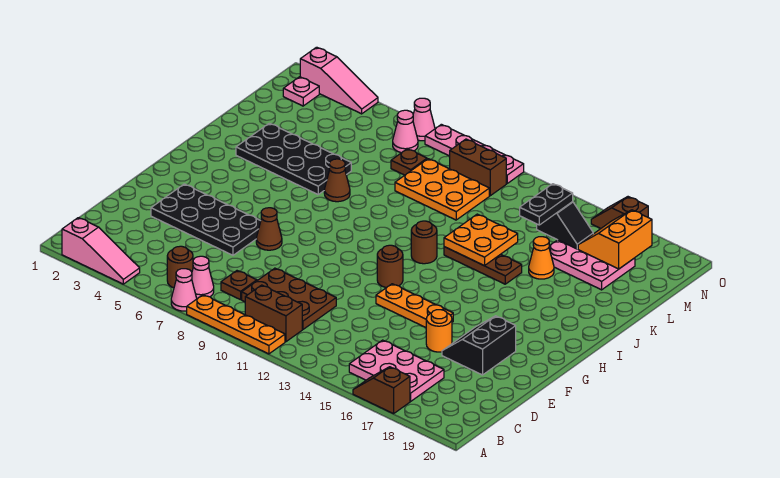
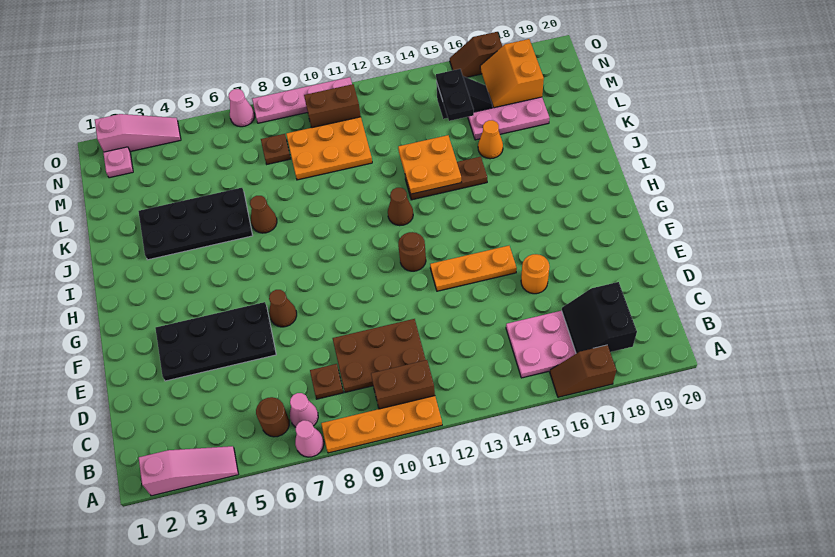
black slope E17:F18 level 1 top 18 -> black slope B17:C18 level 2 top 18
brown round brick I12 level 1 -> brown cone I12 level 1
pink cone N7 level 1 -> none

